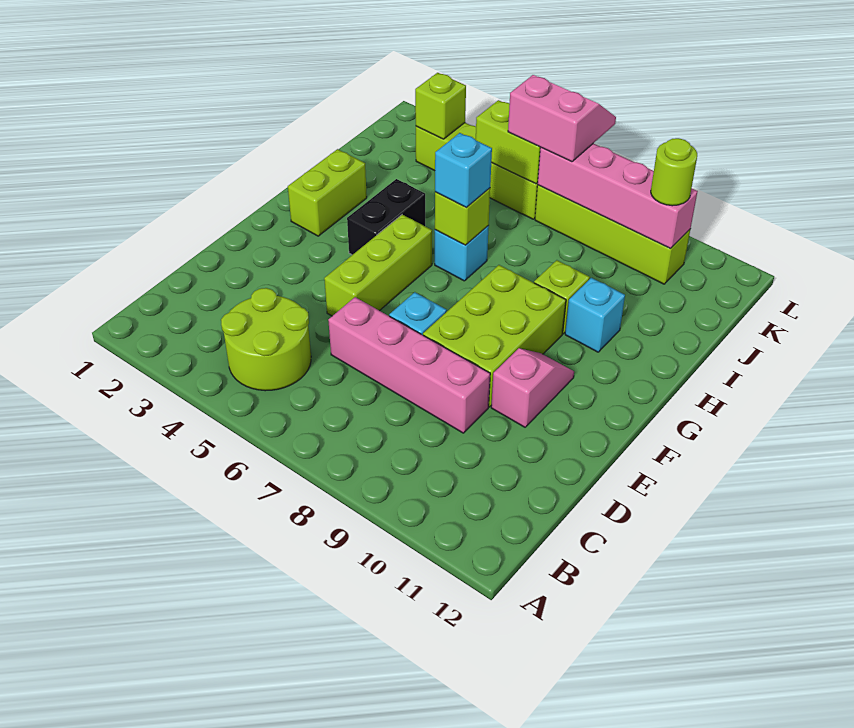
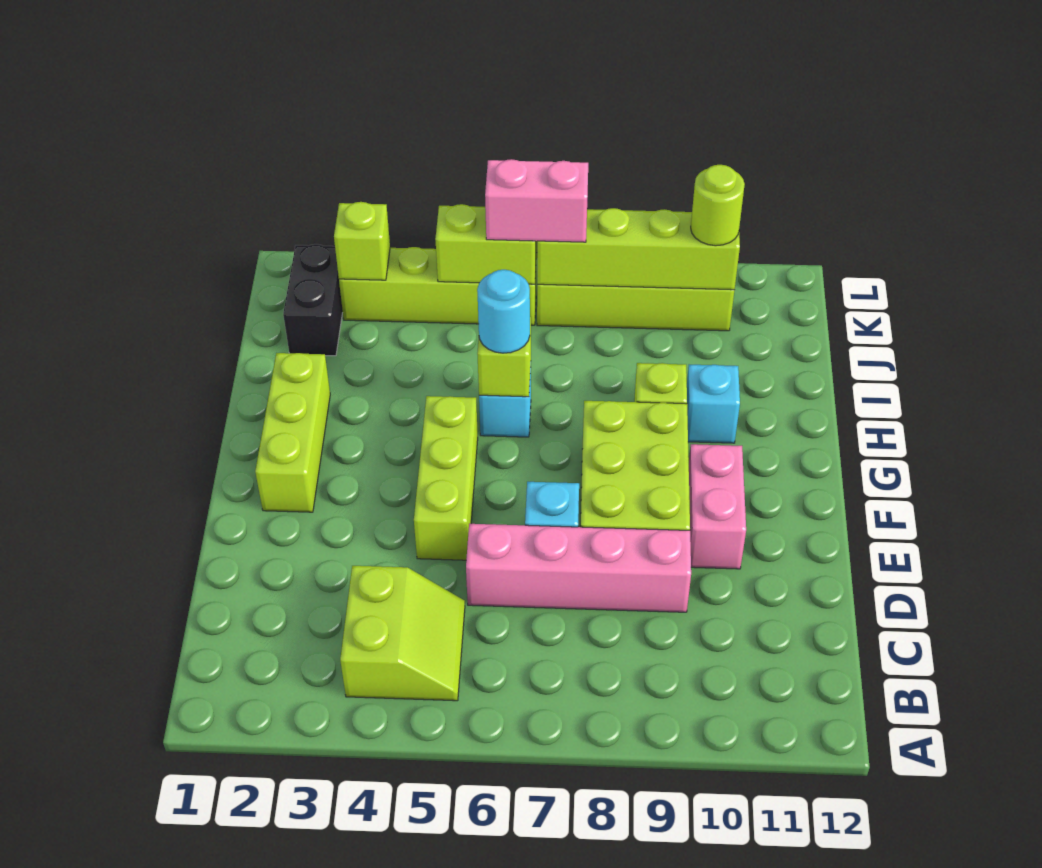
lime round brick B4:C5 level 1 -> lime slope B4:C5 level 1 top 4
pink slope E10:F10 level 1 top E -> pink brick E10:F10 level 1
lime brick G2:H2 level 1 -> lime brick F2:H2 level 1
black brick G4:H4 level 1 -> black brick J2:K2 level 1
cyan brick H6 level 3 -> cyan round brick H6 level 3
pink brick K7:K10 level 2 -> lime brick K7:K10 level 2

